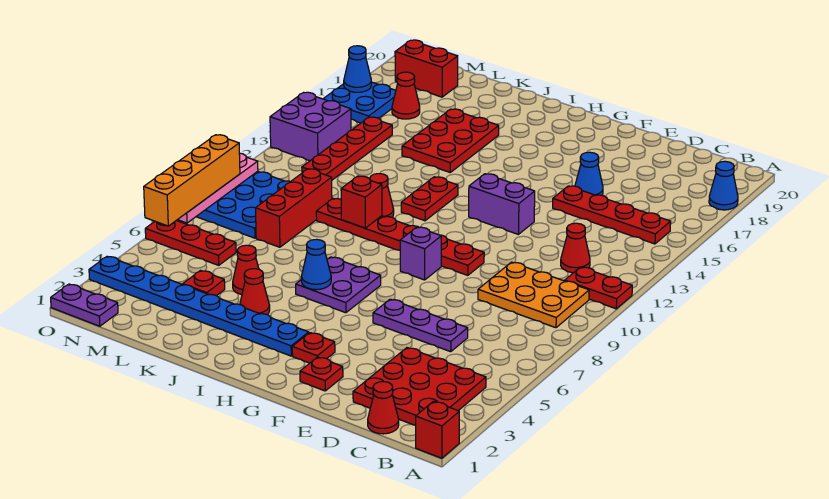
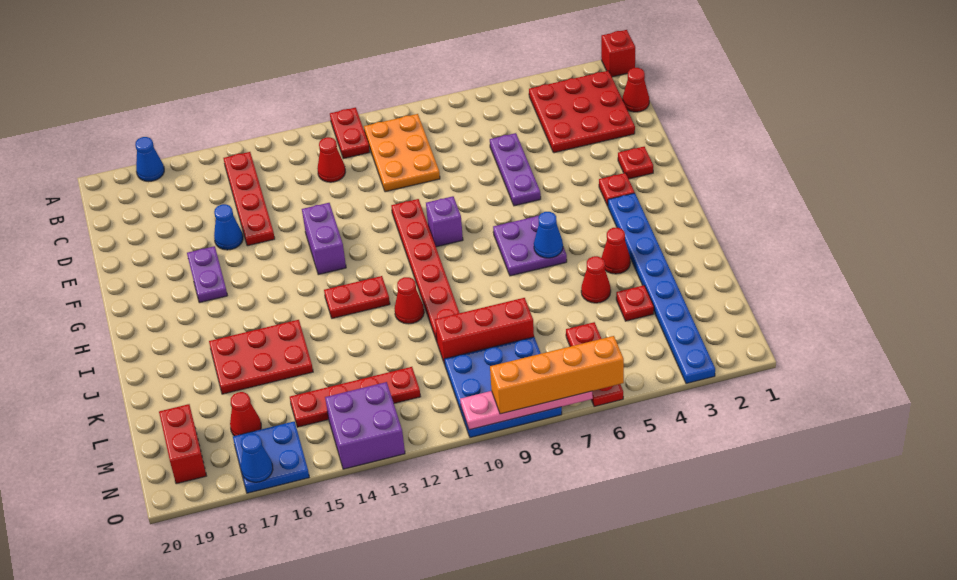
red brick J10 level 2 -> none
purple plate N1:O1 level 1 -> purple plate F17:G17 level 1

